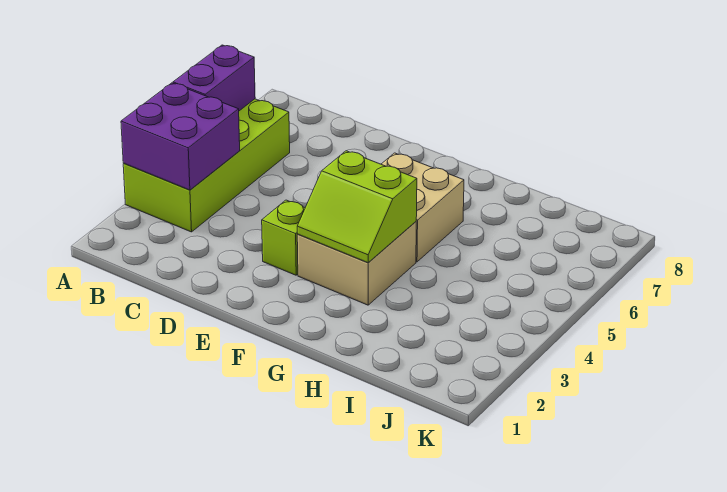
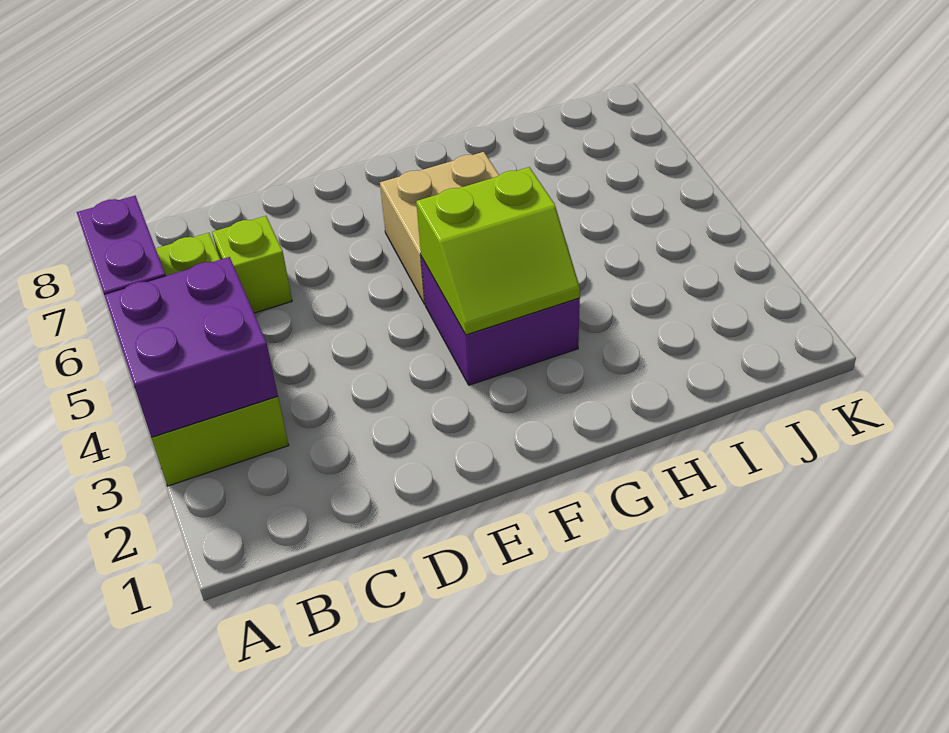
lime brick E3 level 1 -> lime brick C6 level 1
tan brick F3:G4 level 1 -> purple brick F3:G4 level 1

